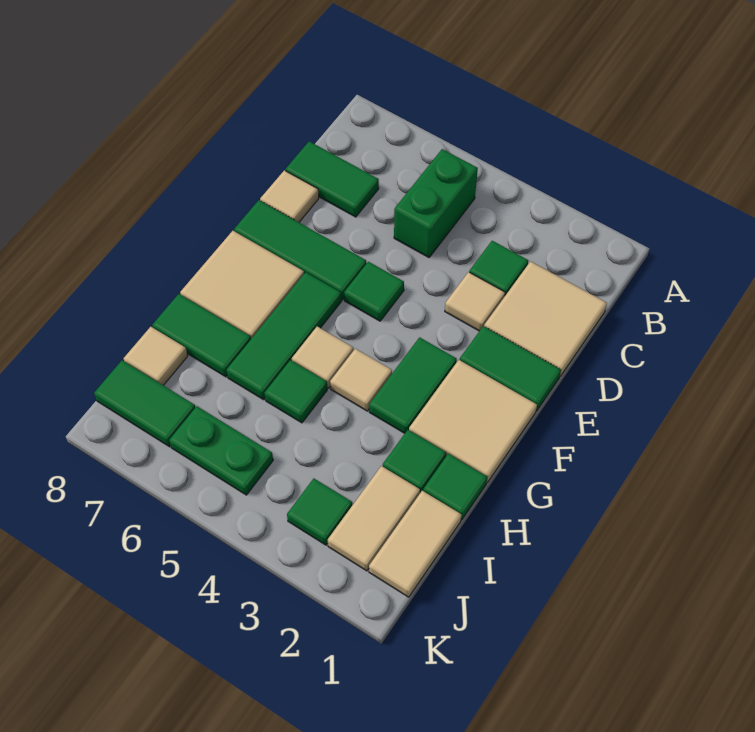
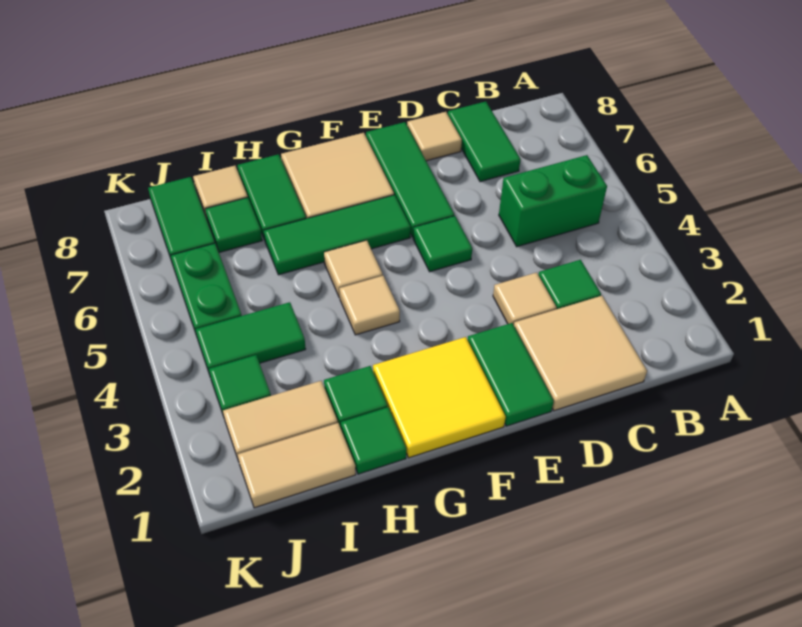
tan tile F1:G2 level 1 -> yellow tile F1:G2 level 1
green tile F3:G3 level 1 -> green tile I4:J4 level 1
green tile H5 level 1 -> green tile I7 level 1

